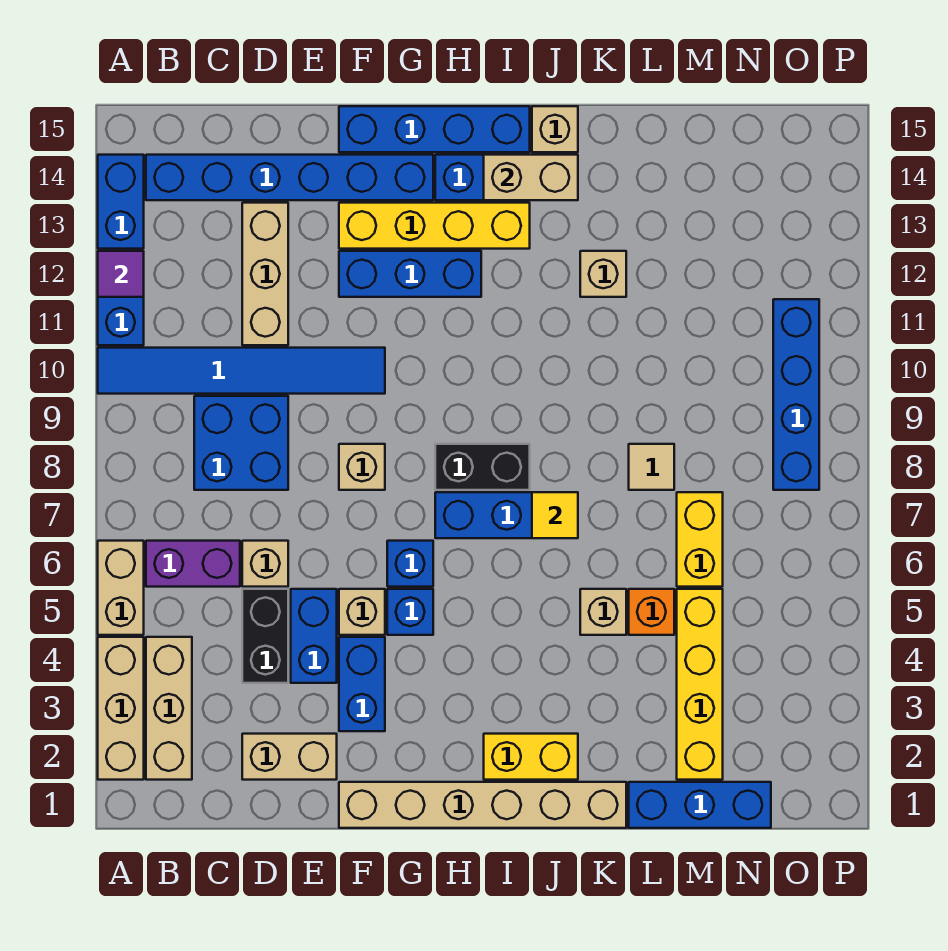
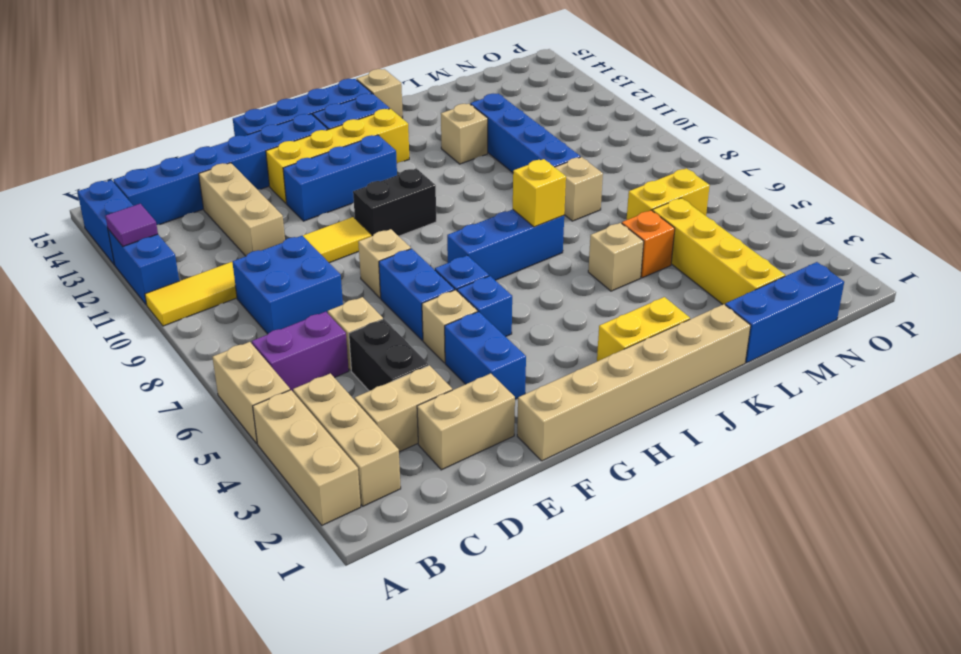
blue tile A10:F10 level 1 -> yellow tile A10:F10 level 1
blue brick E4:E5 level 1 -> blue brick F6:F7 level 1
black brick H8:I8 level 1 -> black brick G10:H10 level 1
tan brick I14:J14 level 2 -> tan brick C3:D3 level 1
yellow tile J7 level 2 -> yellow brick J7 level 2
tan tile L8 level 1 -> tan brick L8 level 1
yellow brick M6:M7 level 1 -> yellow brick M6:N6 level 1
blue brick O8:O11 level 1 -> blue brick L9:L12 level 1

